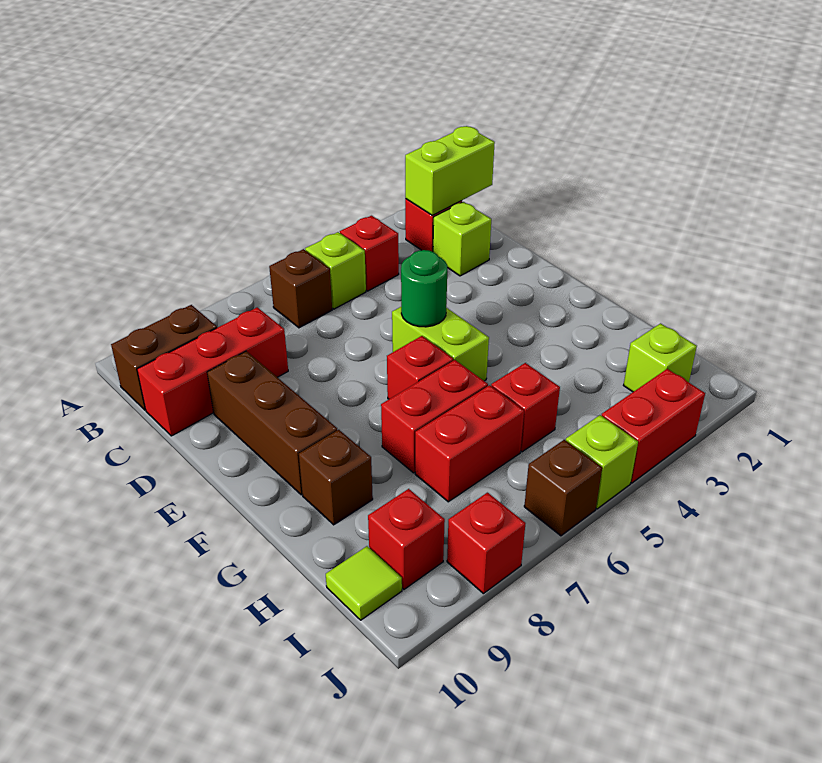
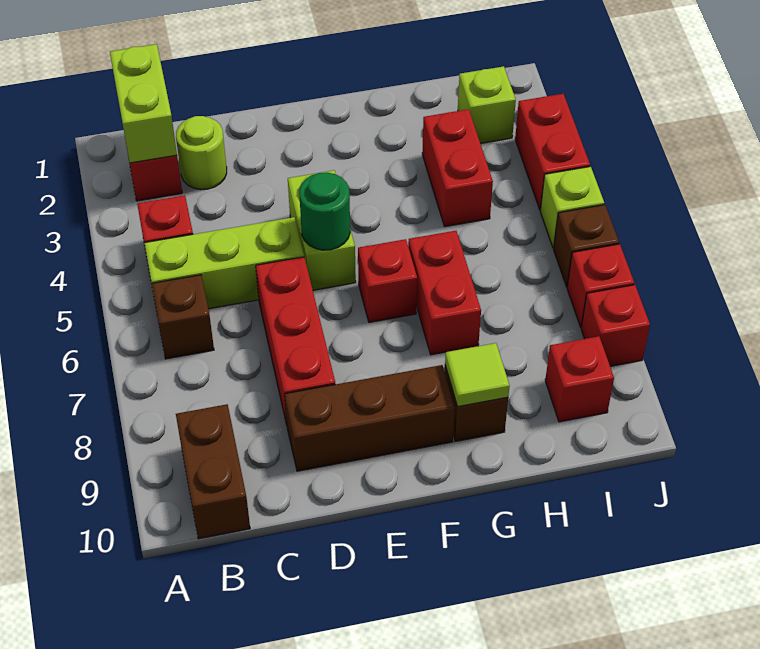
lime brick B5 level 1 -> lime brick B5:D5 level 1
lime brick C2 level 1 -> lime round brick C2 level 1
red brick C8:C10 level 1 -> red brick D6:D8 level 1
lime brick E5:F5 level 1 -> lime brick E4:E5 level 1
red brick H5 level 1 -> red brick J7 level 1
red brick H6:H7 level 1 -> red brick H3:H4 level 1
lime tile I10 level 1 -> lime tile G9 level 2

